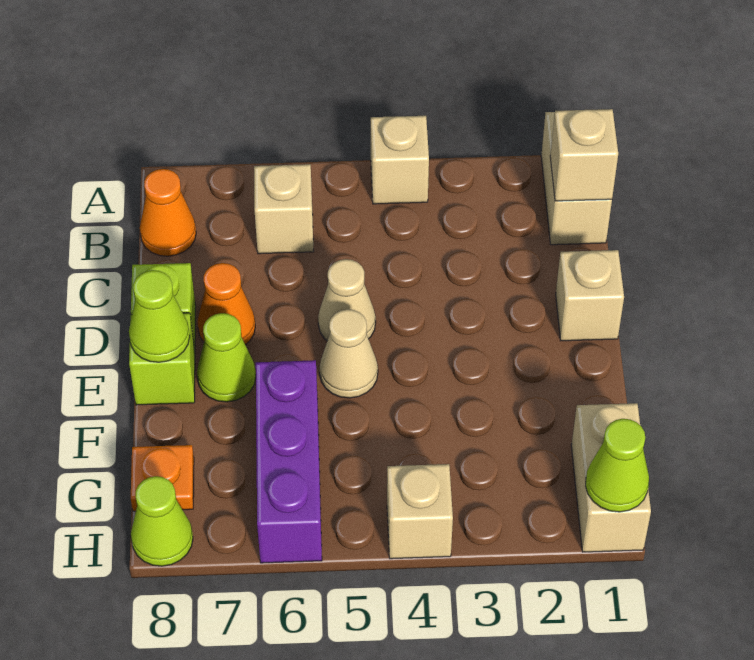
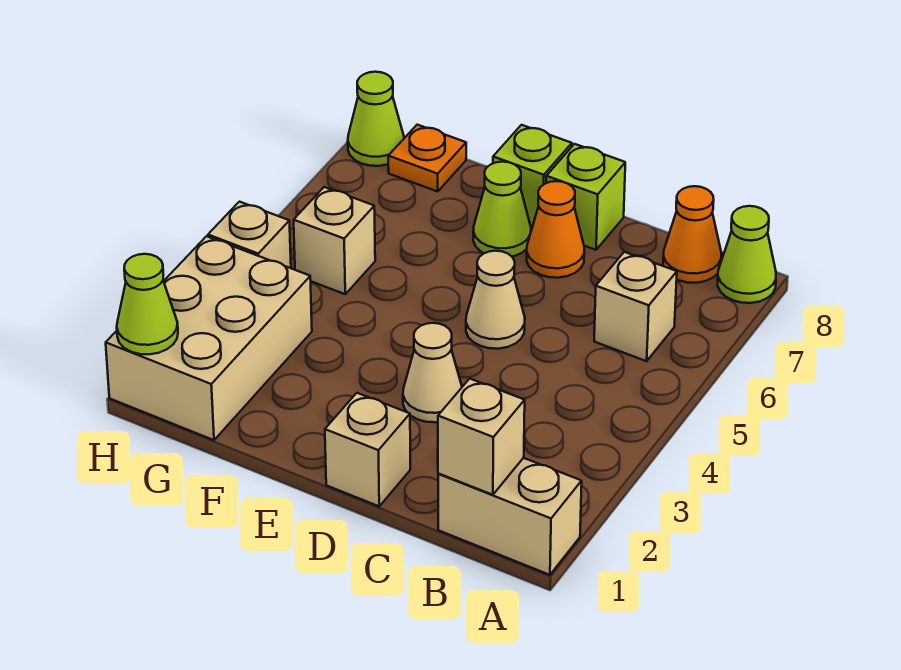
tan brick A4 level 1 -> tan brick G5 level 1
tan cone E5 level 1 -> tan cone D3 level 1
lime cone E8 level 2 -> lime cone A8 level 1
purple brick F6:H6 level 1 -> none
tan brick G1:H1 level 1 -> tan brick G1:H3 level 1

